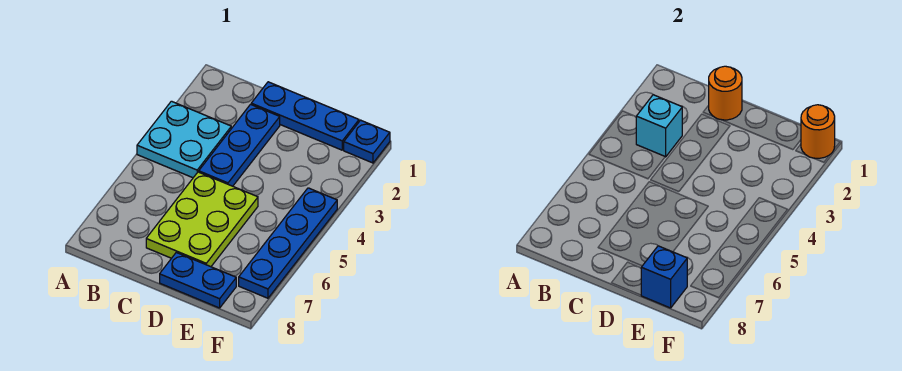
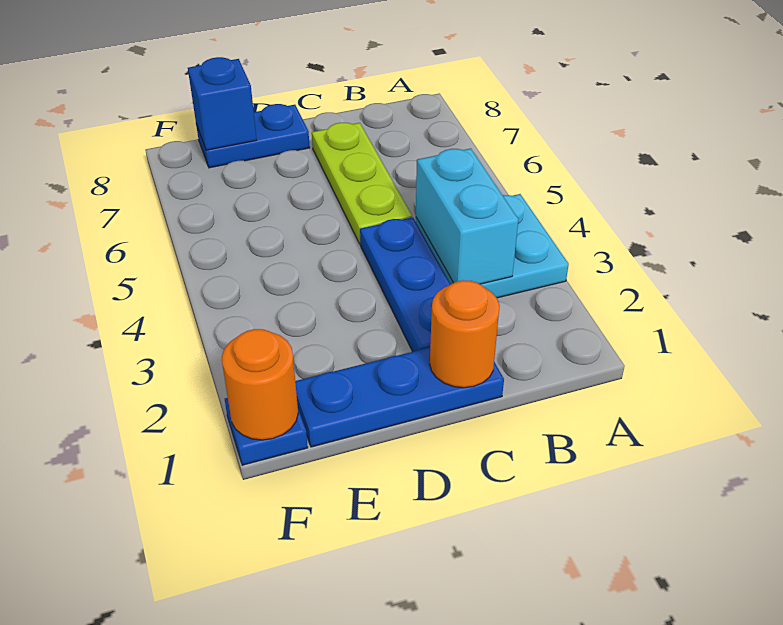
cyan brick B3 level 2 -> cyan brick B3:B4 level 2
lime plate C5:D7 level 1 -> lime plate C5:C7 level 1
blue plate F4:F7 level 1 -> none

